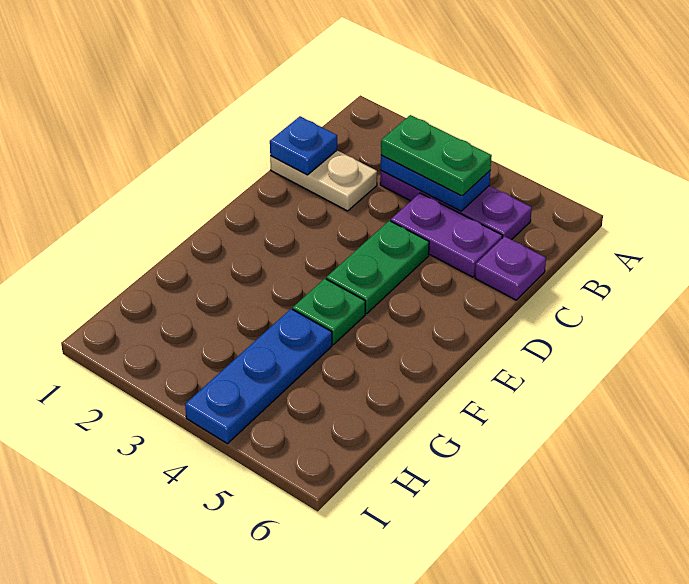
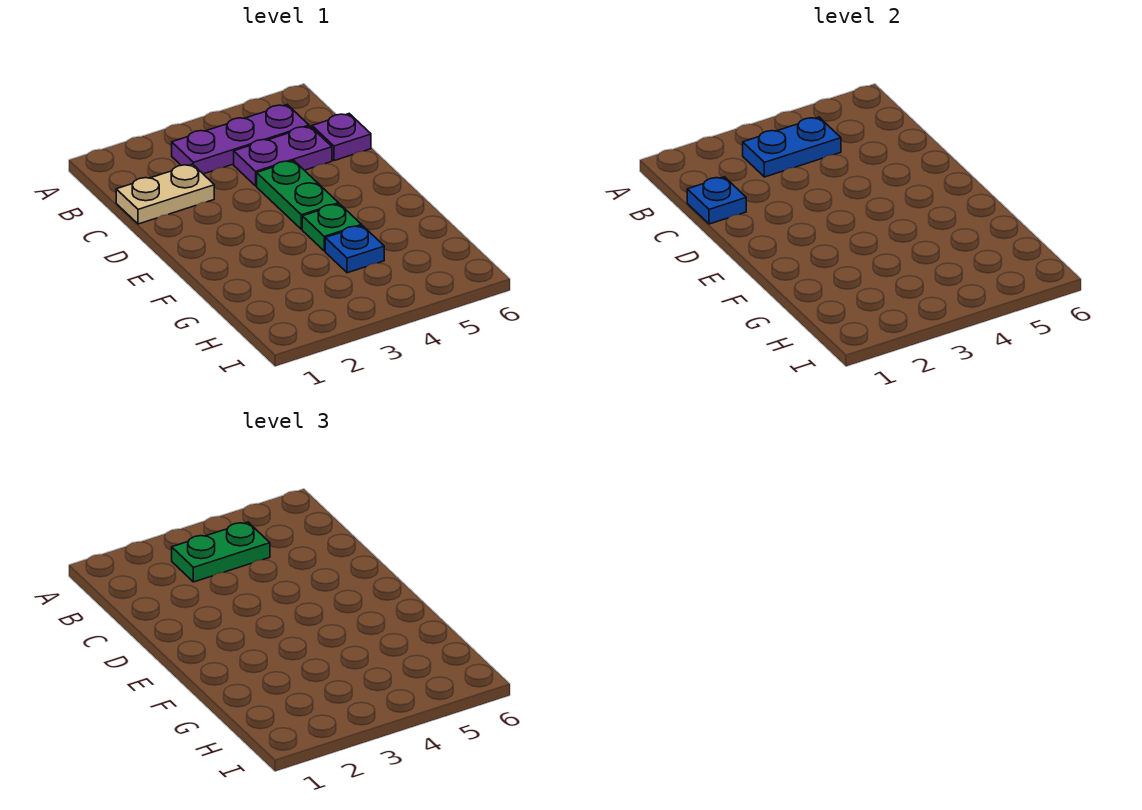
blue plate G4:I4 level 1 -> blue plate G4 level 1

